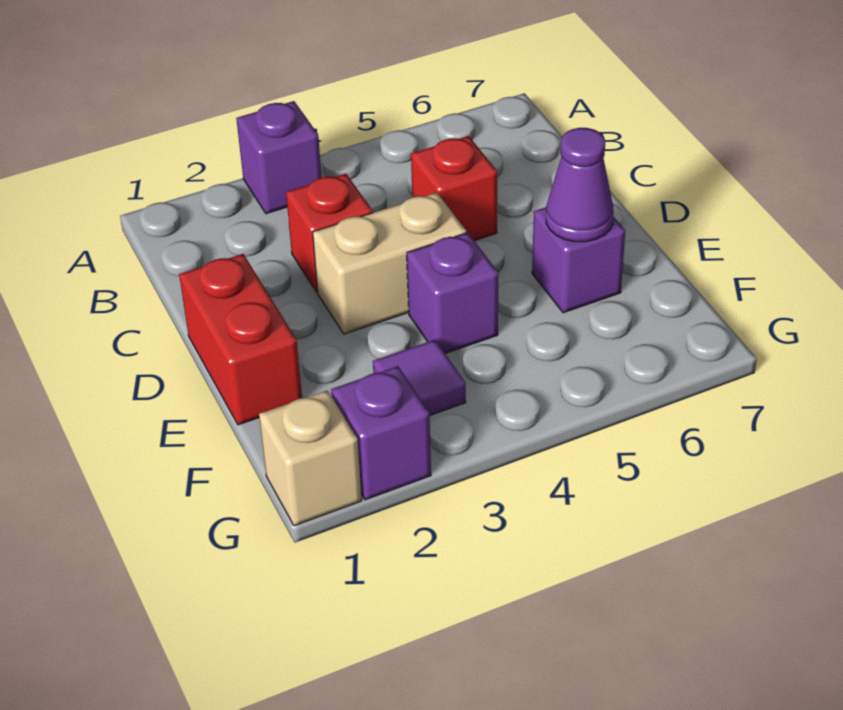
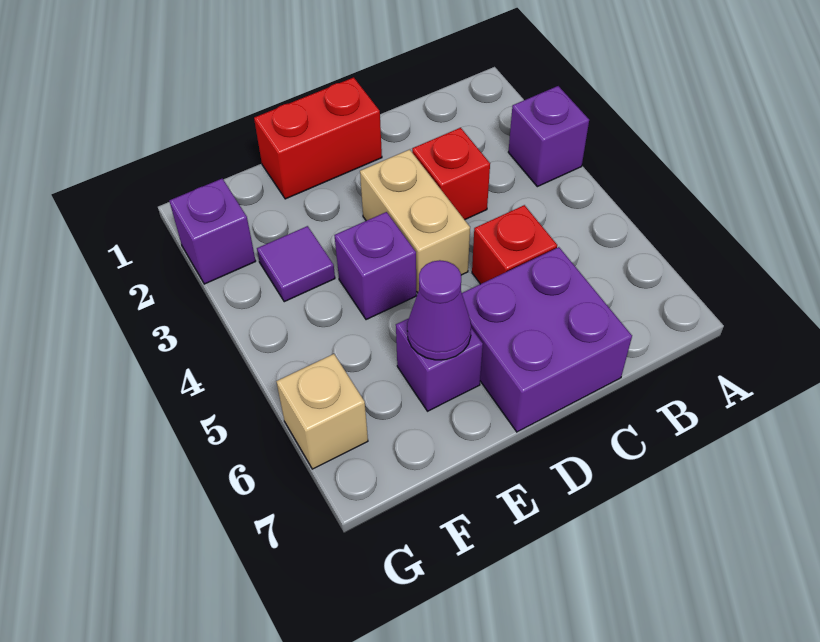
none -> purple brick C6:D7 level 1
tan brick G1 level 1 -> tan brick G6 level 1

